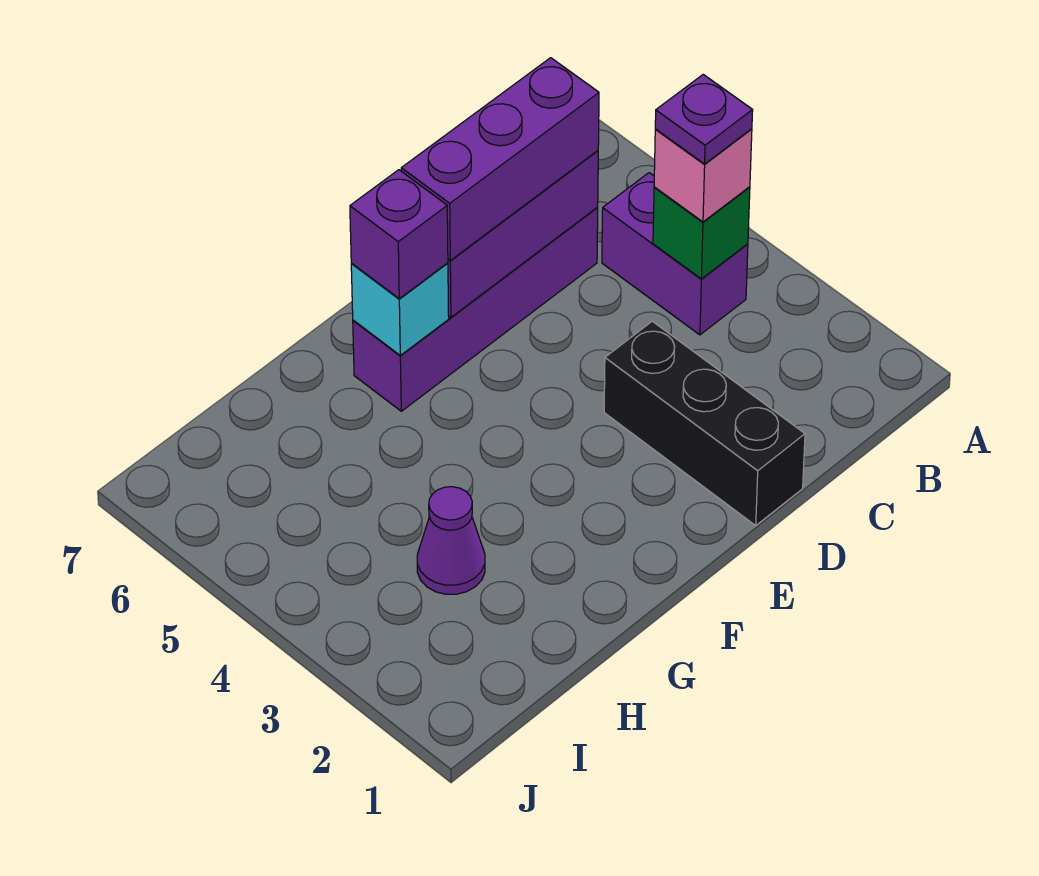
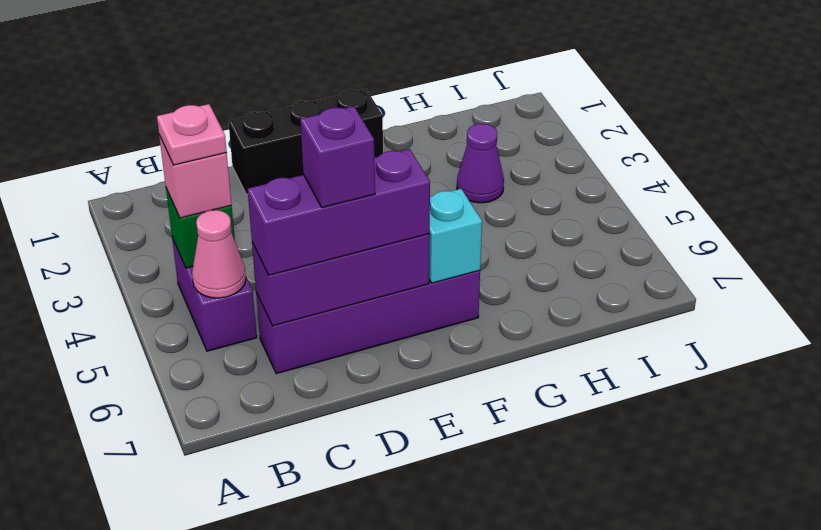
purple plate B4 level 4 -> pink plate B4 level 4
none -> pink cone B5 level 2
black brick D1:D3 level 1 -> black brick D1:F1 level 1
purple brick F6 level 3 -> purple brick D6 level 4

